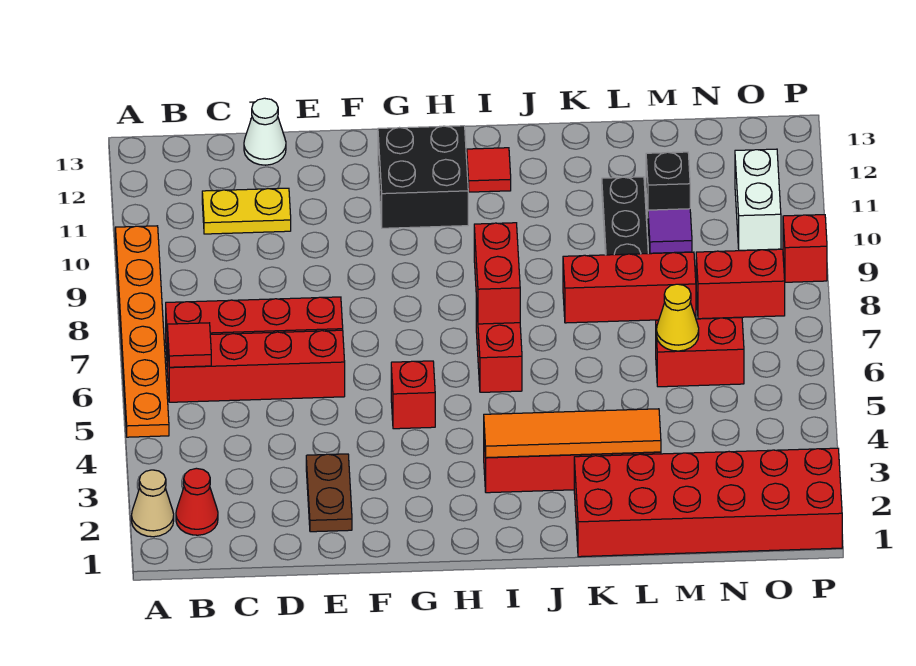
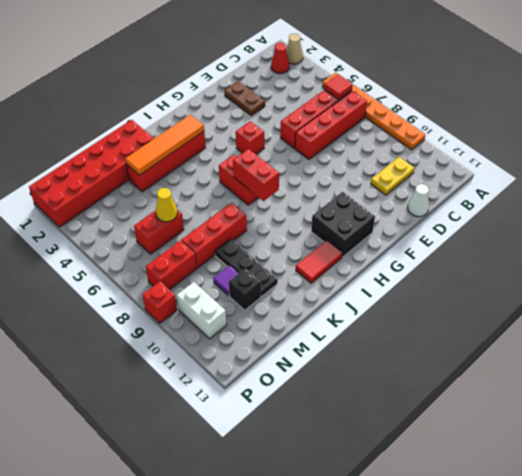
red tile I12 level 1 -> red tile I12:J12 level 1

